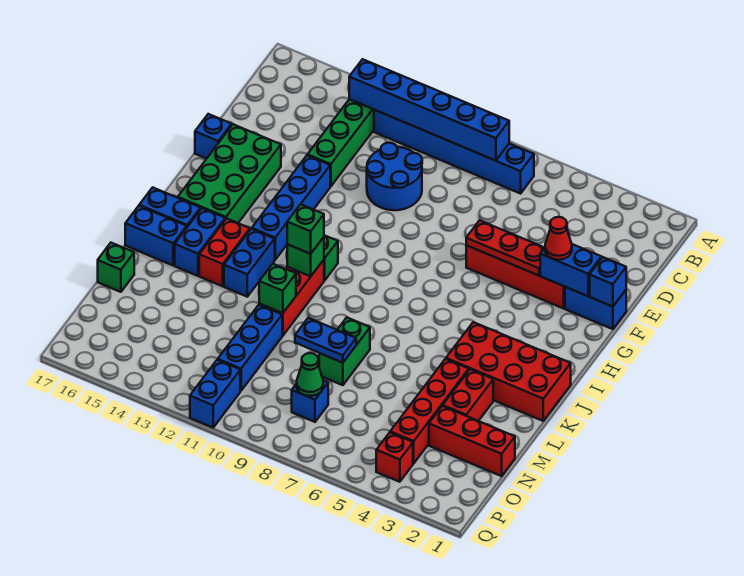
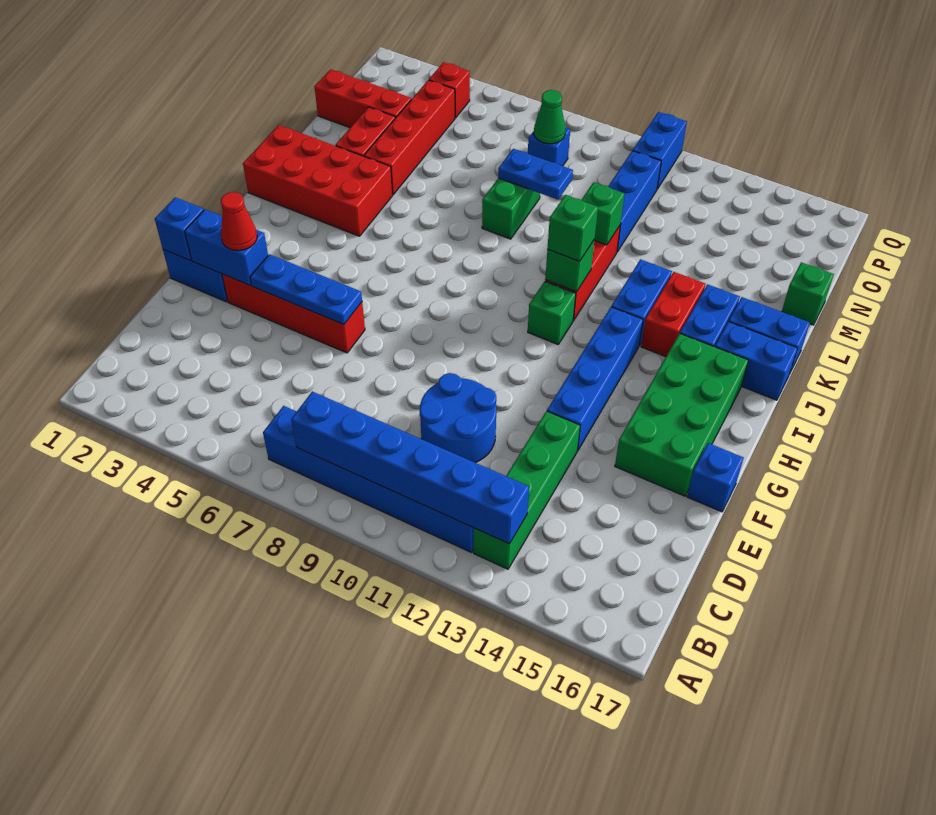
red plate F4:F6 level 2 -> blue plate F4:F6 level 2

